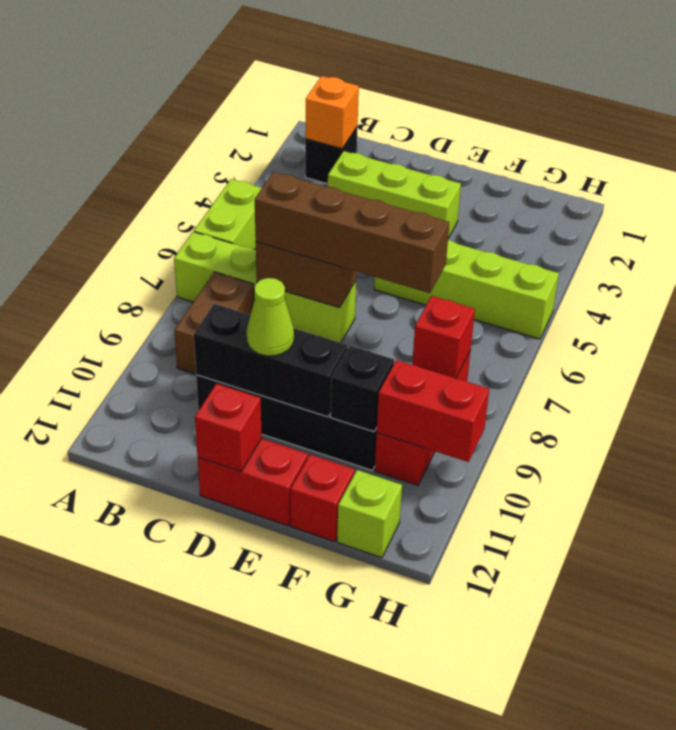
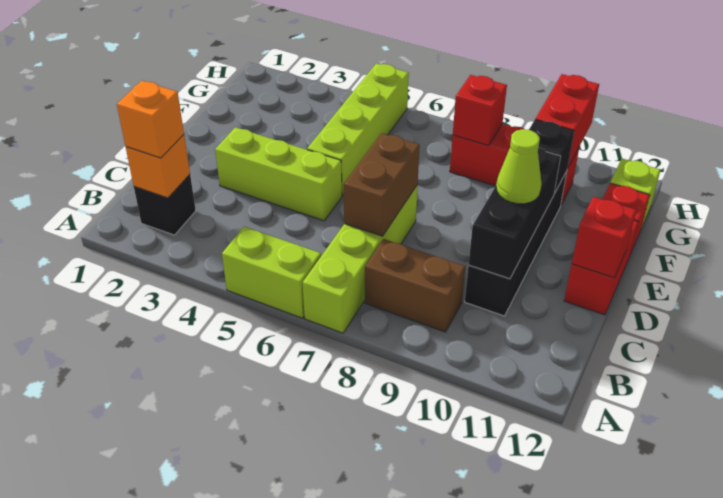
none -> orange brick B2 level 3
lime brick C3:E3 level 1 -> lime brick D3:D5 level 1
brown brick C7:F7 level 3 -> none

